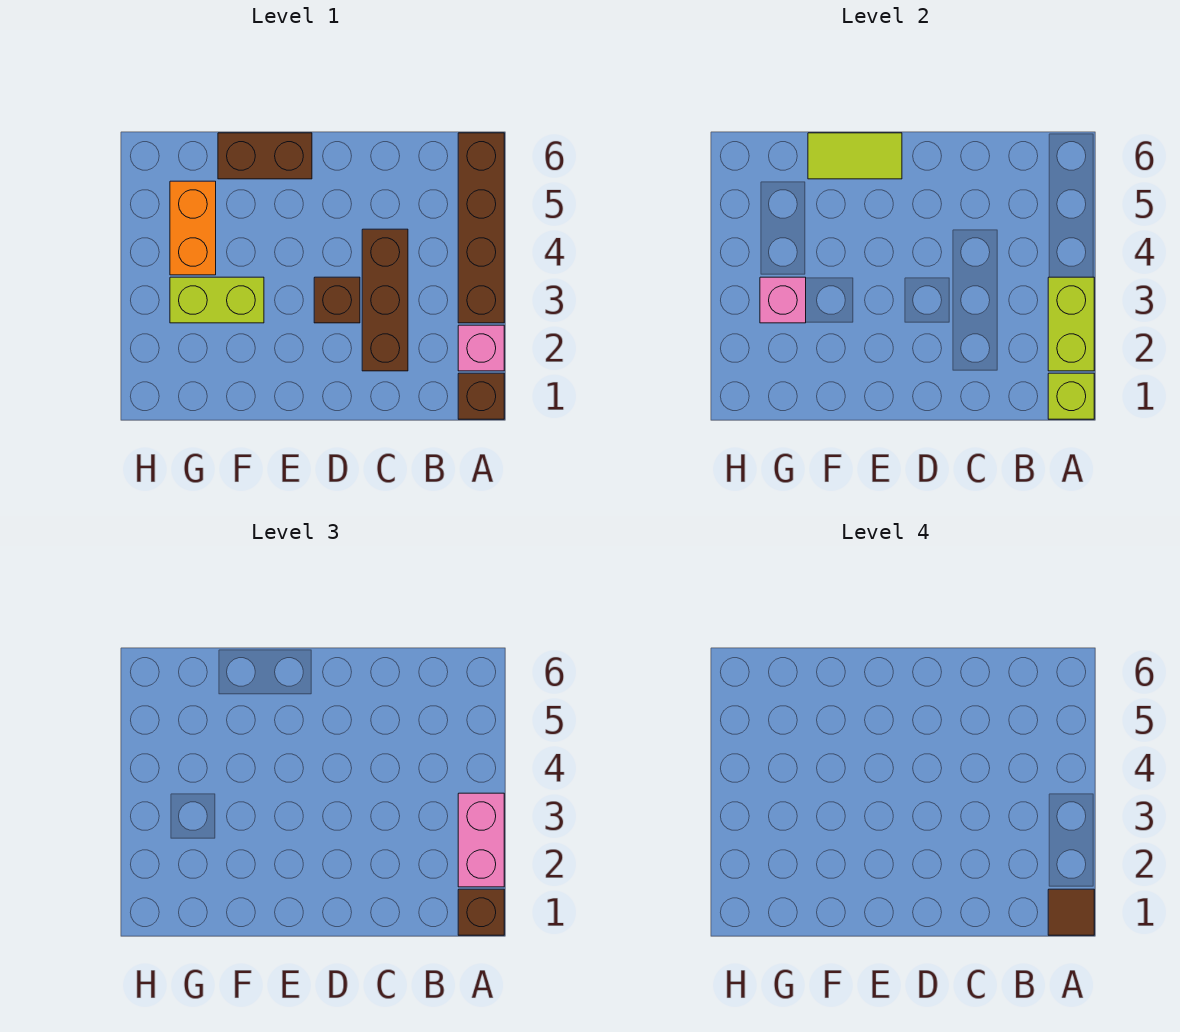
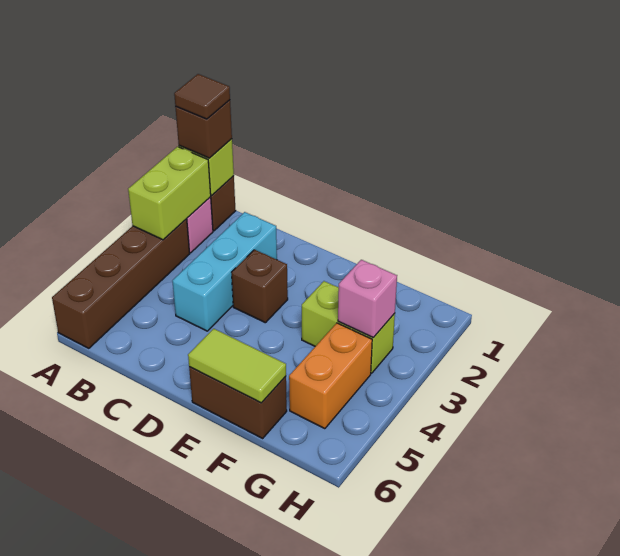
pink brick A2:A3 level 3 -> none
brown brick C2:C4 level 1 -> cyan brick C2:C4 level 1

